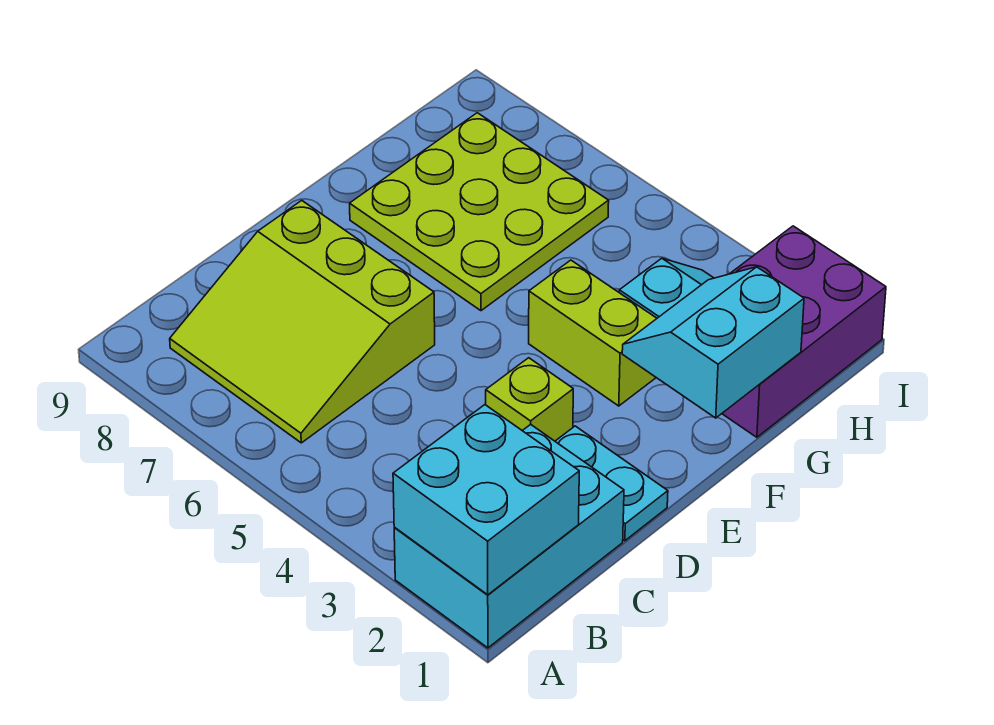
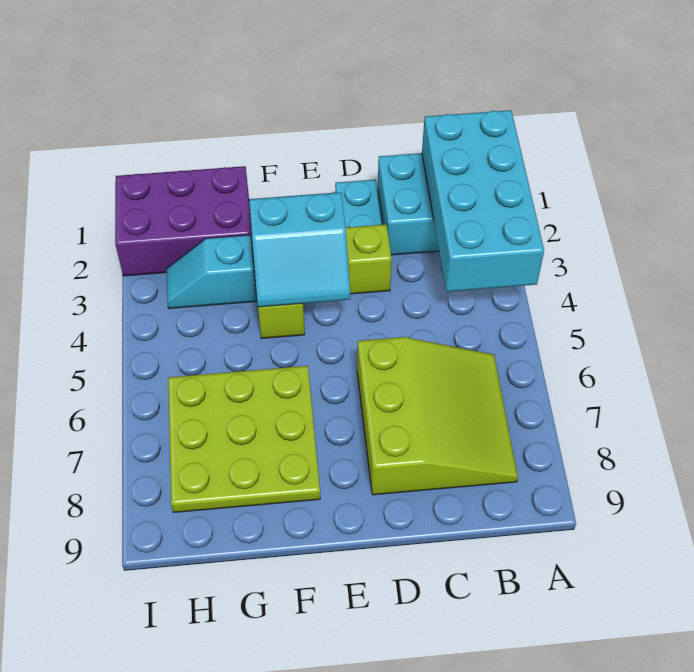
cyan brick A1:B2 level 2 -> cyan brick A1:B4 level 2
cyan slope F1:G2 level 2 top 1 -> cyan slope E3:F4 level 2 top 3

